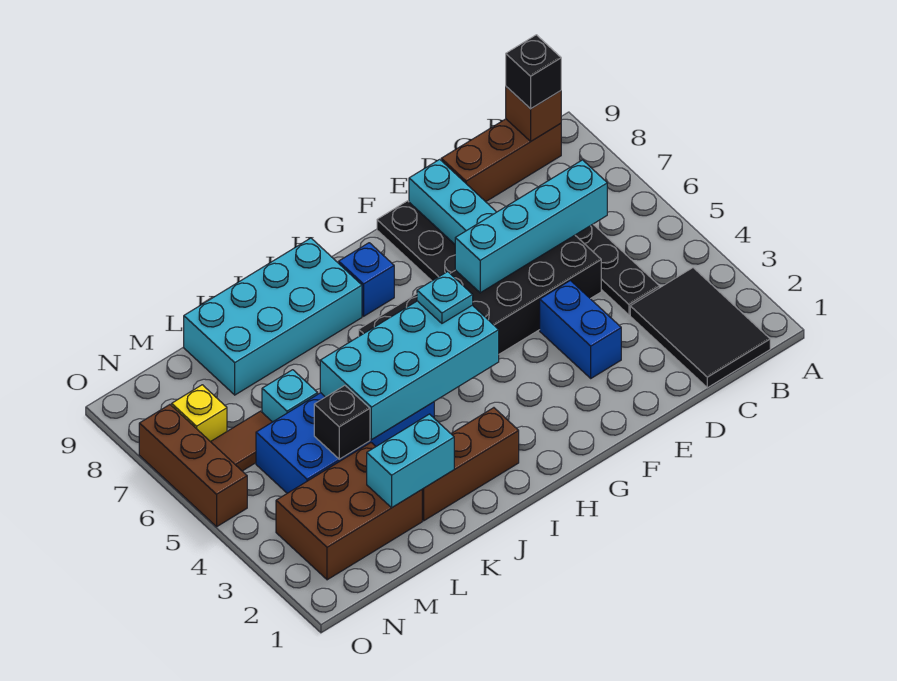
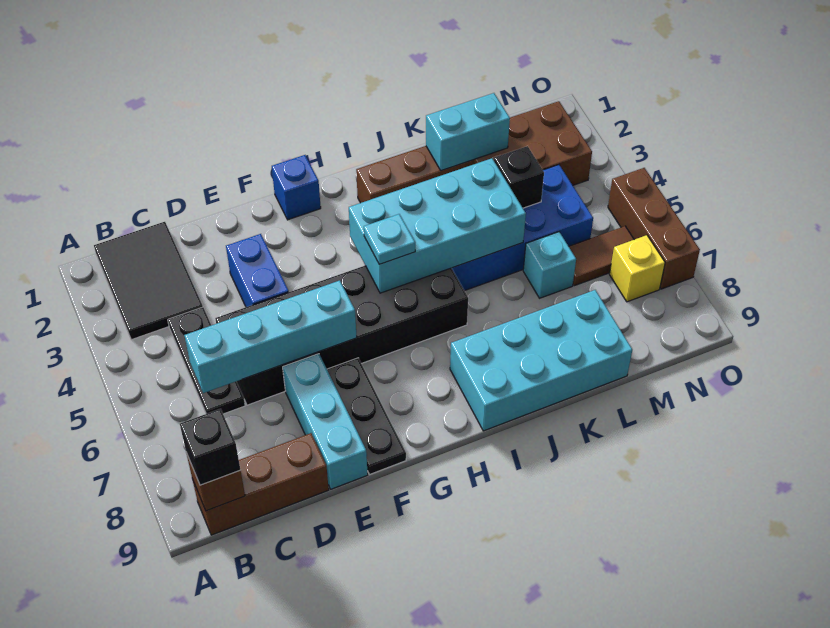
blue brick H8 level 1 -> blue brick G1 level 1

